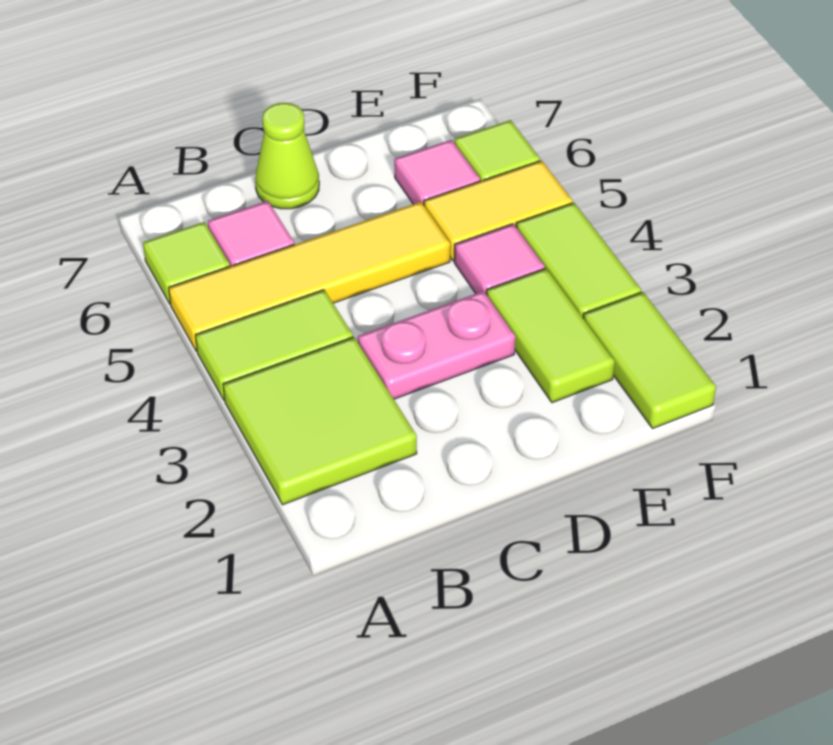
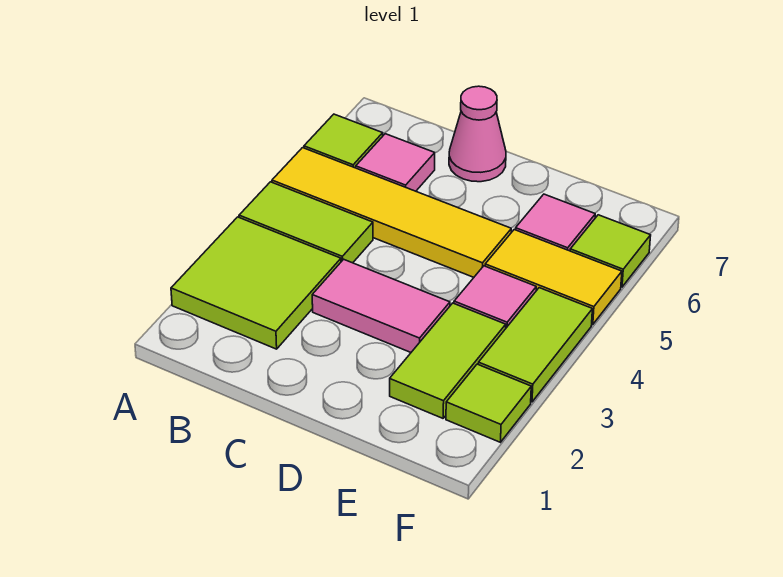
pink plate C3:D3 level 1 -> pink tile C3:D3 level 1
lime cone C7 level 1 -> pink cone C7 level 1
lime tile F1:F2 level 1 -> lime tile F2 level 1

